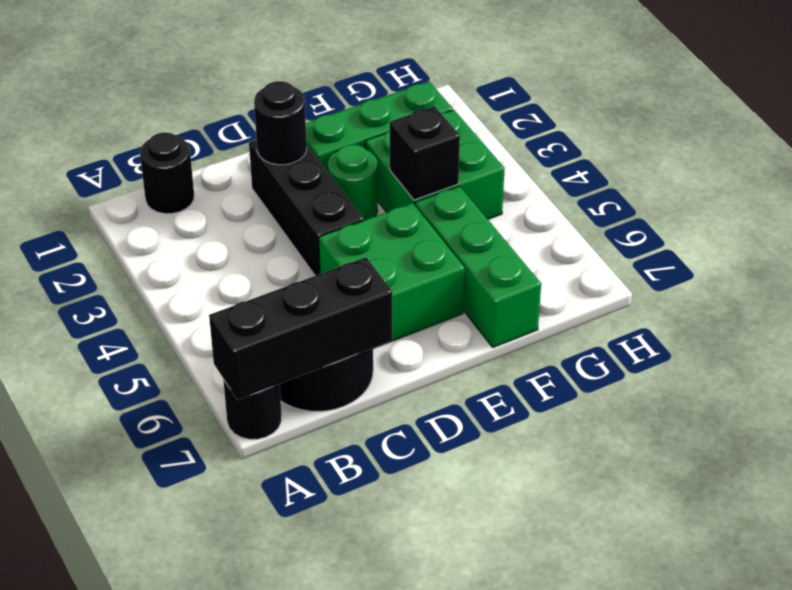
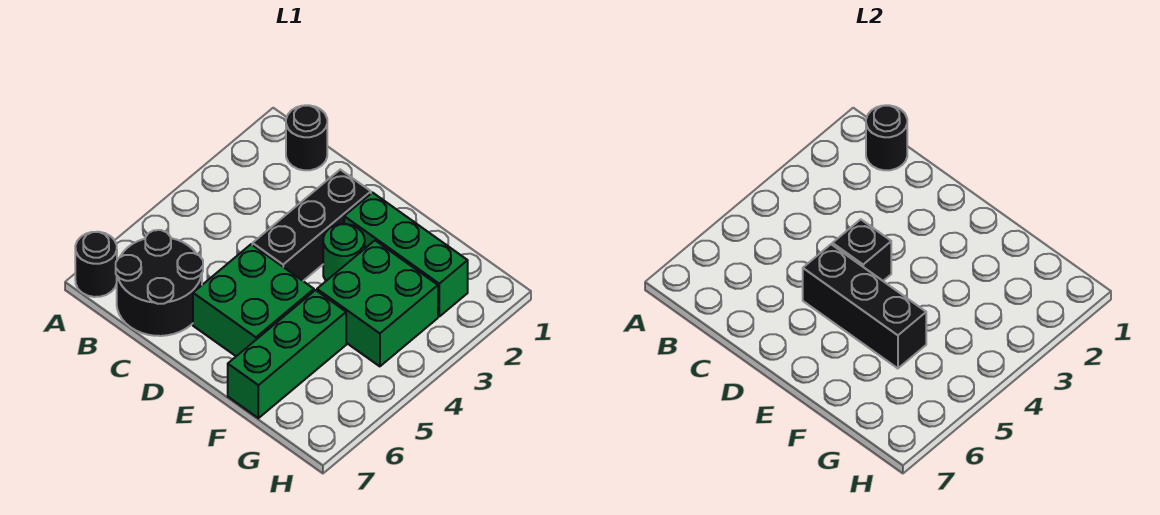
black brick A7:C7 level 2 -> black brick D5:F5 level 2
black round brick D2 level 2 -> black round brick B1 level 2
black brick F4 level 2 -> black brick D4 level 2

